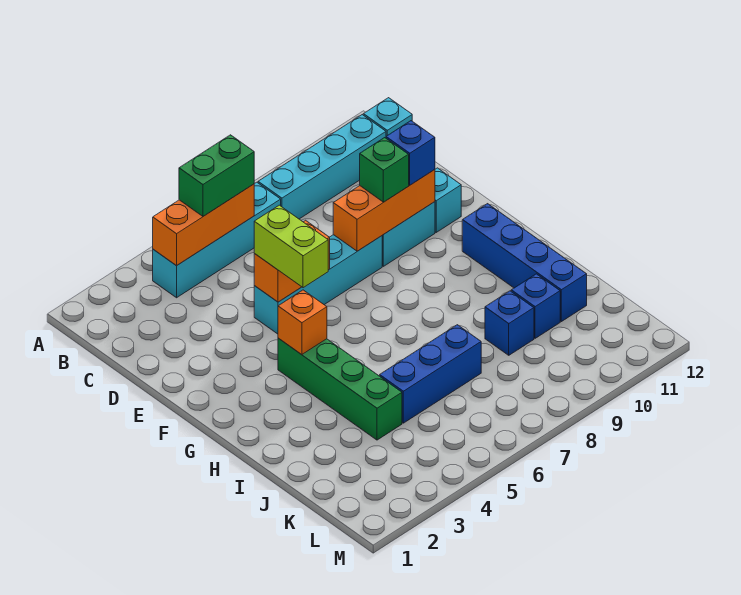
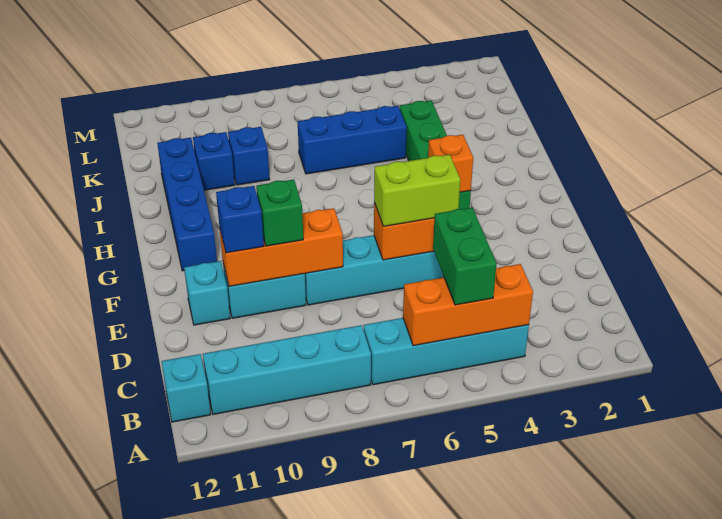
green brick B5:B6 level 3 -> green brick B5:C5 level 3
lime brick E5:F5 level 3 -> lime brick E5:E6 level 3

